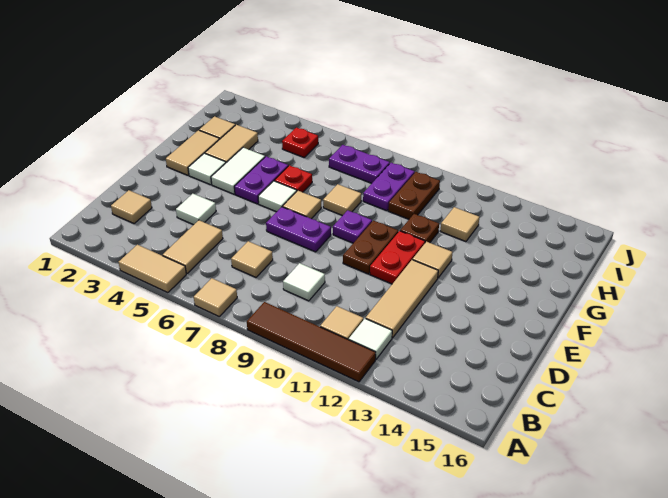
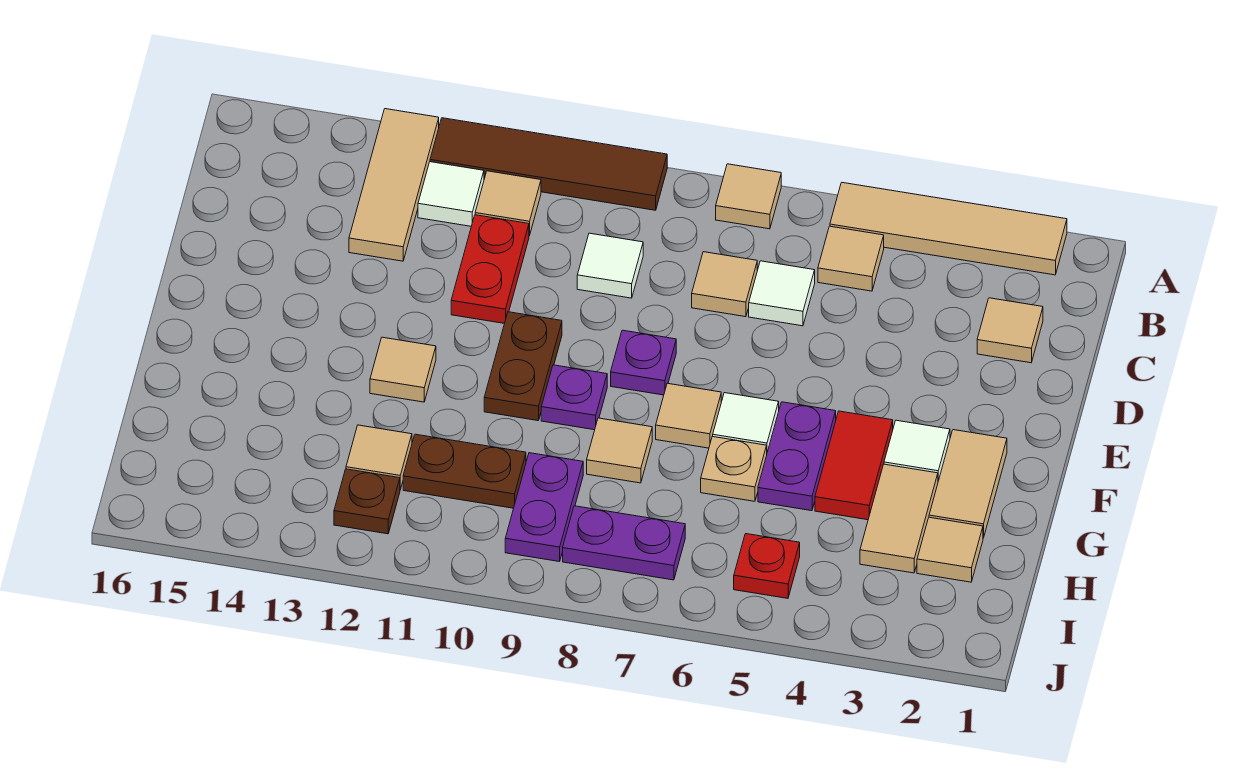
tan tile A4:A5 level 1 -> tan tile A2:A5 level 1
tan tile B5:C5 level 1 -> tan tile B5 level 1
tan tile C12:E12 level 1 -> tan tile A13:C13 level 1
white tile D4 level 1 -> white tile C6 level 1
purple plate E7:E8 level 1 -> purple plate E8 level 1
red plate E11:F11 level 1 -> red plate C11:D11 level 1
white tile F4:G4 level 1 -> red tile F4:G4 level 1
red plate G6 level 1 -> tan plate G6 level 1
brown plate G11 level 1 -> brown plate I12 level 1
brown plate H10:I10 level 1 -> brown plate H10:H11 level 1

